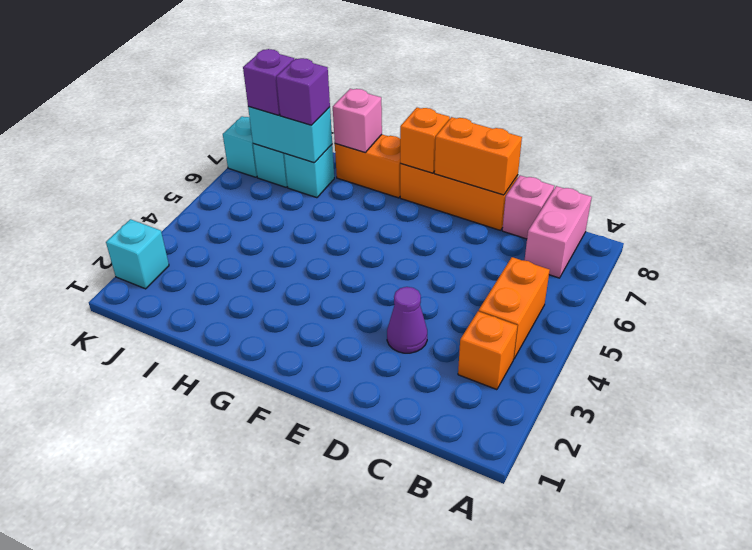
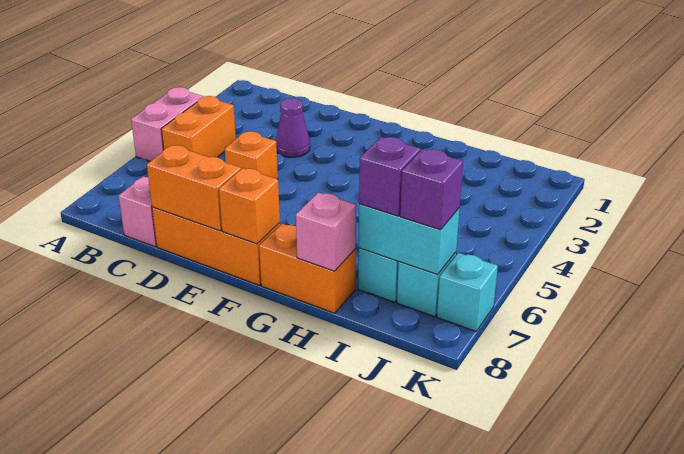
orange brick B3 level 1 -> orange brick D5 level 1
pink brick B7:B8 level 1 -> pink brick A4:A5 level 1
cyan brick K2 level 1 -> none

